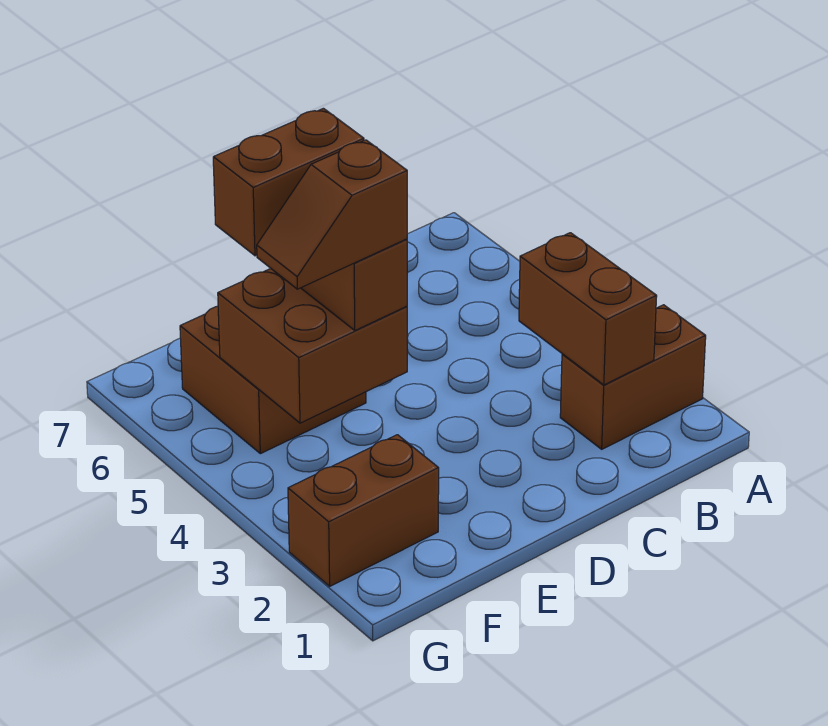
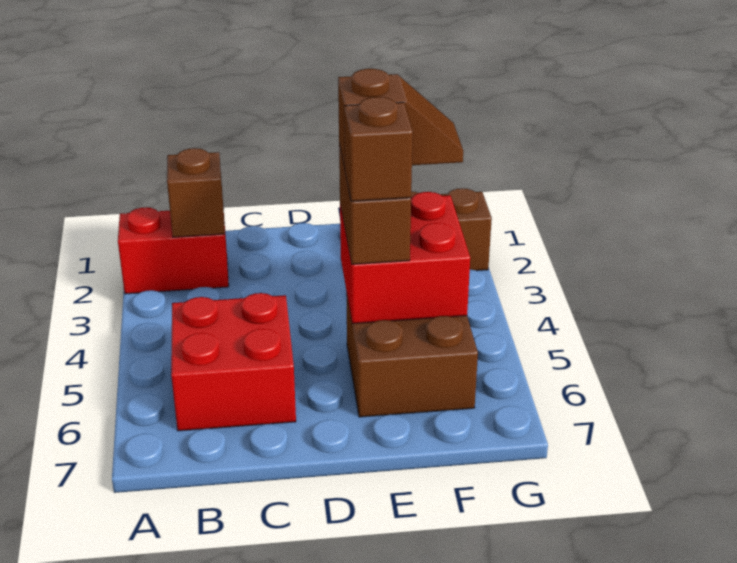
brown brick A2:B2 level 1 -> red brick A2:B2 level 1
brown brick B2:B3 level 2 -> brown brick B2 level 2
none -> red brick B5:C6 level 1
brown brick E4:F5 level 2 -> red brick E4:F5 level 2
brown brick E5:F5 level 4 -> brown brick E5 level 4

